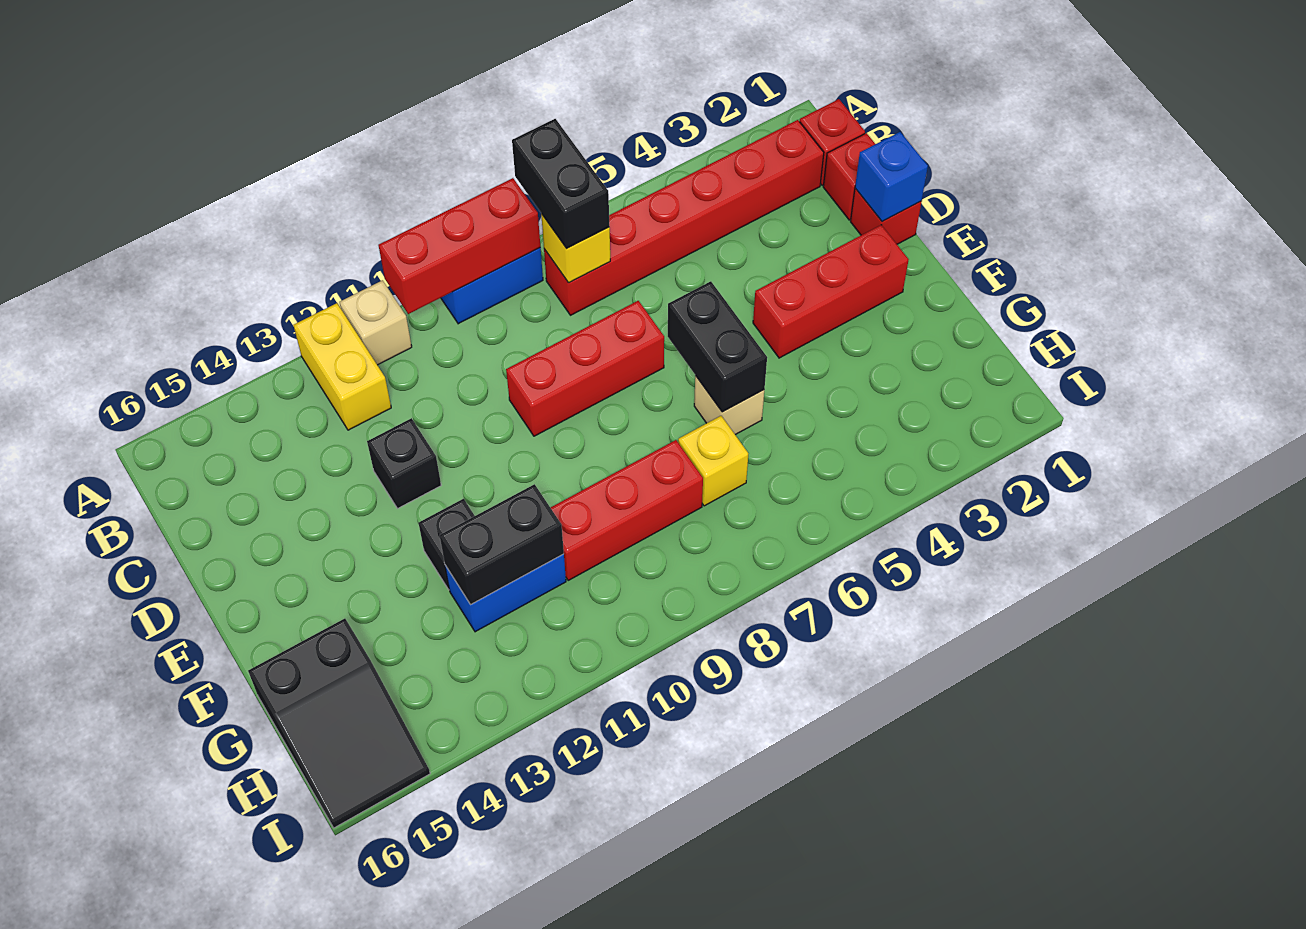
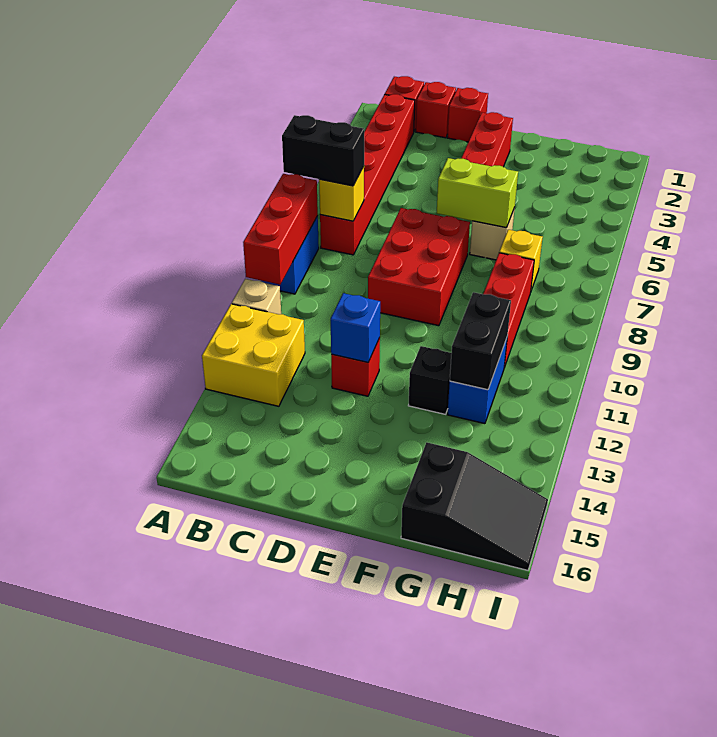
yellow brick A12:B12 level 1 -> yellow brick A12:B13 level 1
blue brick D1 level 2 -> blue brick D12 level 2
red brick D7:D9 level 1 -> red brick D7:E9 level 1
black brick D12 level 1 -> red brick D12 level 1
black brick E6:F6 level 2 -> lime brick E6:F6 level 2

